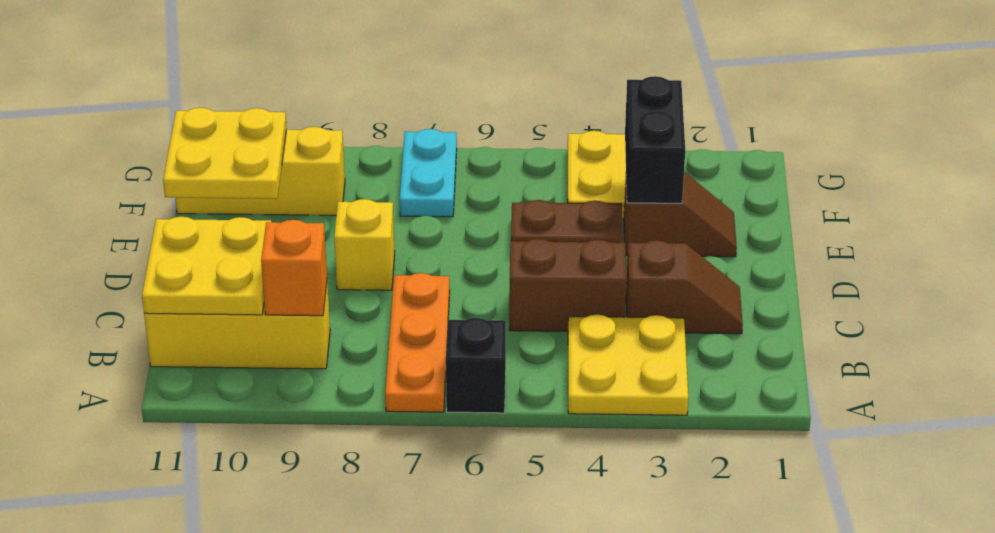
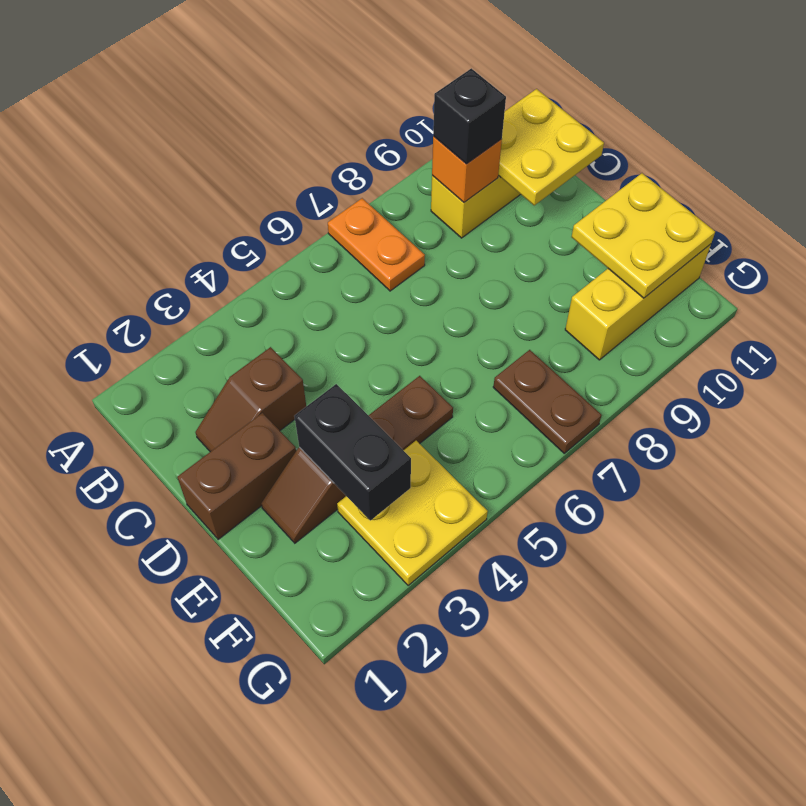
yellow plate A3:B4 level 1 -> none
black brick A6 level 1 -> black brick B9 level 3
orange plate A7:C7 level 1 -> orange plate A7:B7 level 1
brown brick C4:C5 level 1 -> brown brick D1:D2 level 1
yellow brick D8 level 1 -> none
cyan plate F7:G7 level 1 -> brown plate F7:G7 level 1

